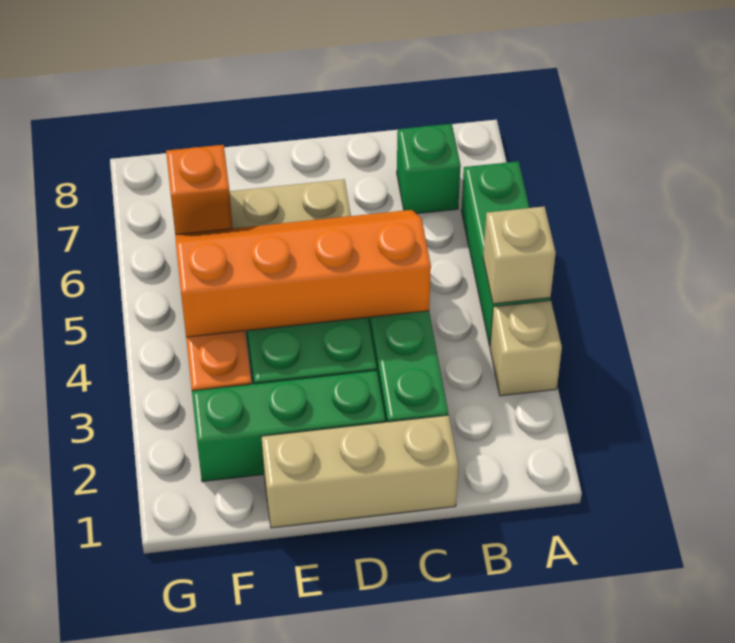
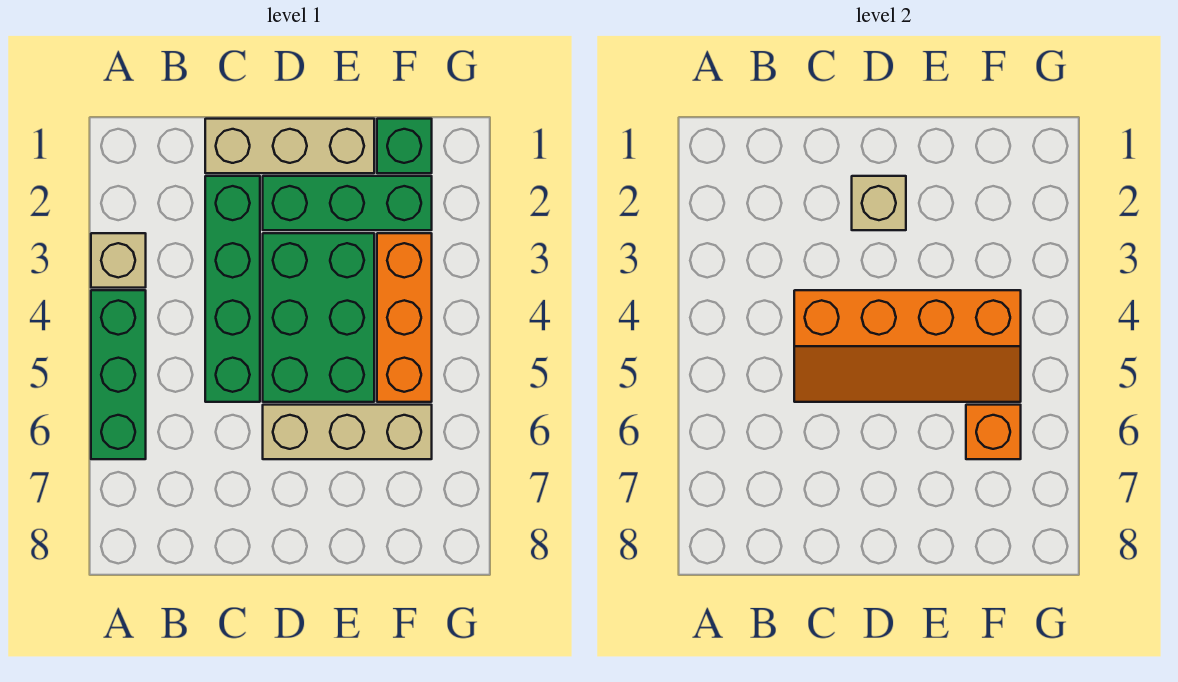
tan brick A4 level 2 -> tan brick D2 level 2
green brick B7 level 1 -> green brick F1 level 1

